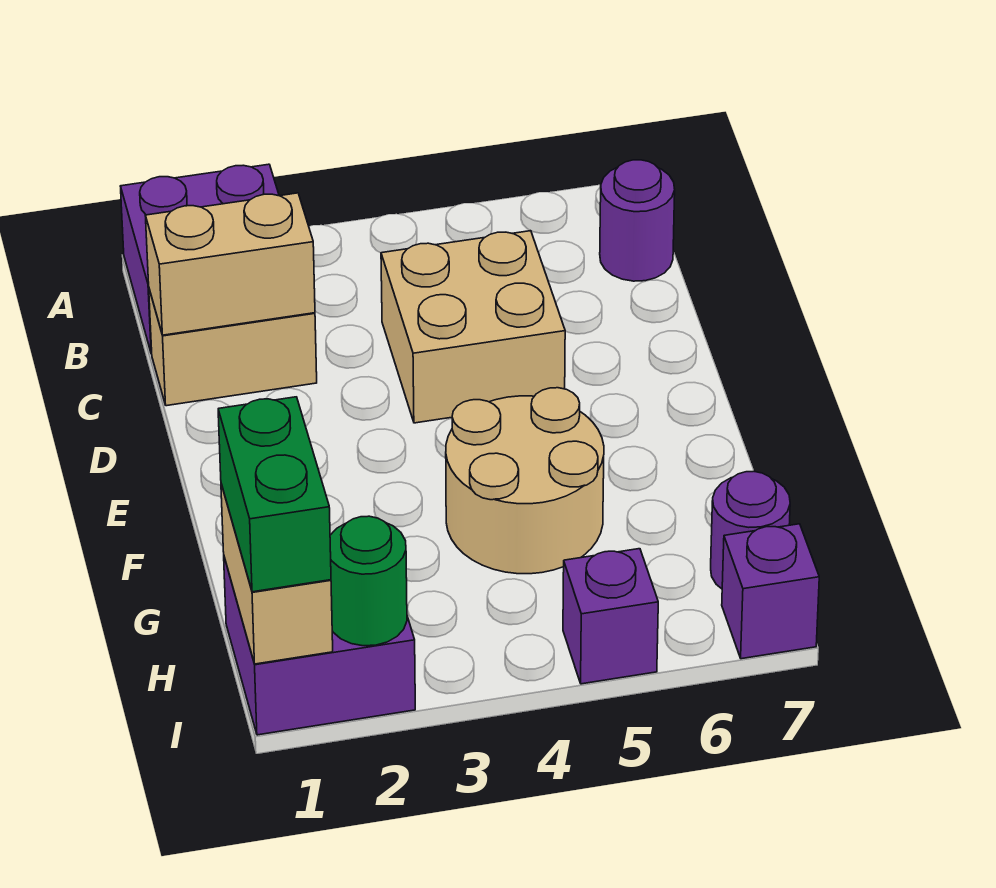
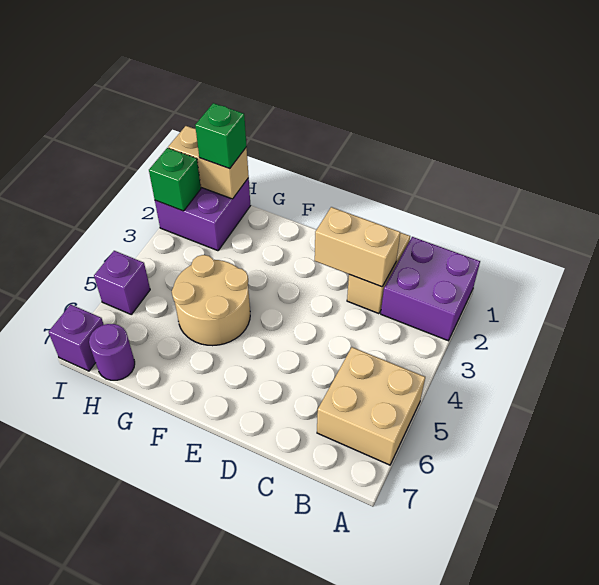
purple round brick B7 level 1 -> none
tan brick C1:C2 level 2 -> tan brick C2:D2 level 2
tan brick C4:D5 level 1 -> tan brick A5:B6 level 1
green brick H1:I1 level 3 -> green brick H1 level 3
green round brick I2 level 2 -> green brick I2 level 2

